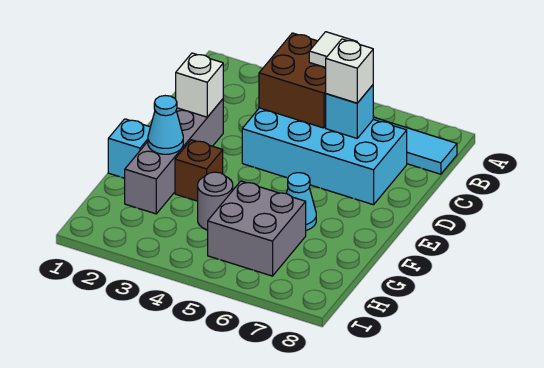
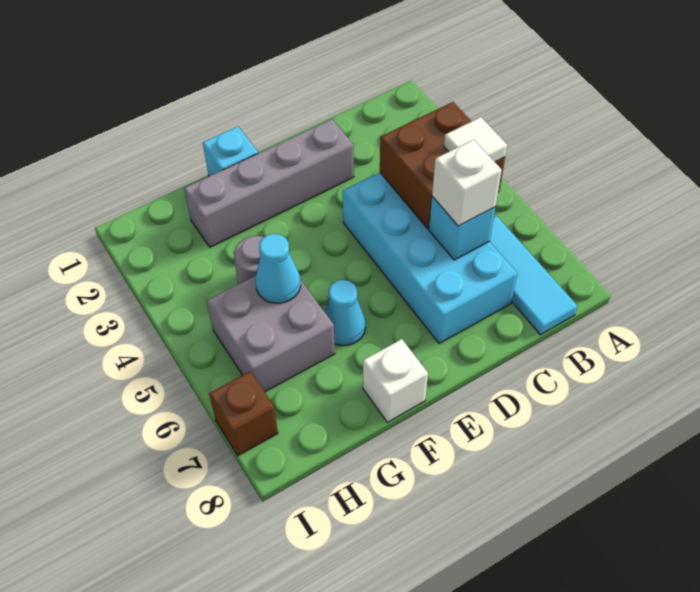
white brick D2 level 2 -> white brick F8 level 1
cyan cone F2 level 2 -> cyan cone G5 level 2
brown brick F3 level 1 -> brown brick I7 level 1

